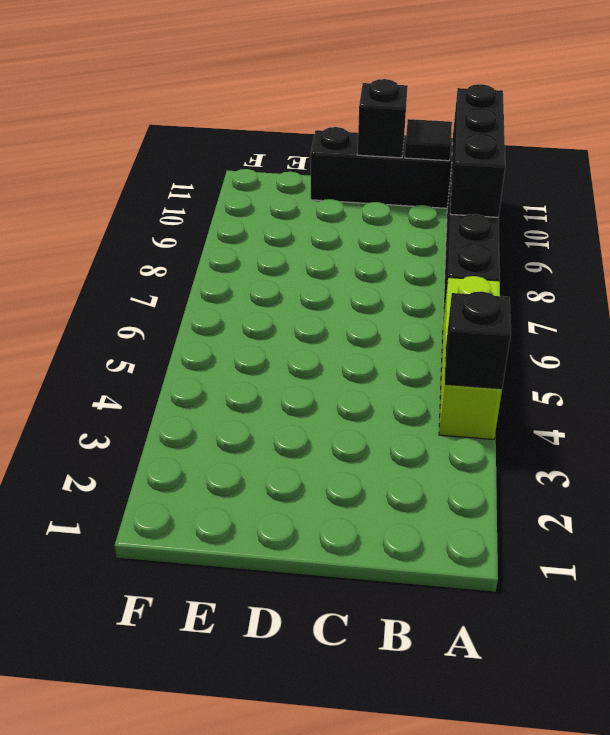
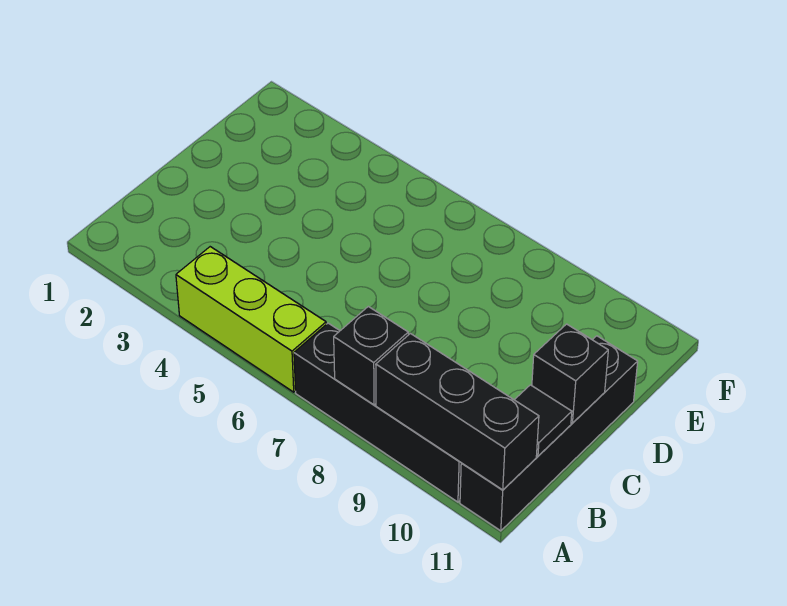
black brick A4 level 2 -> black brick A8 level 2

